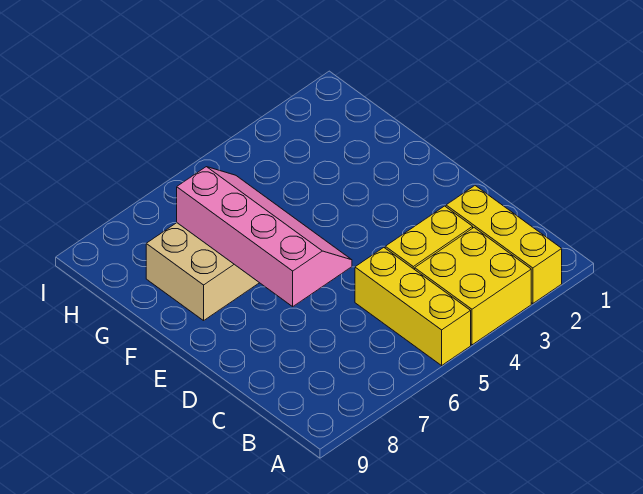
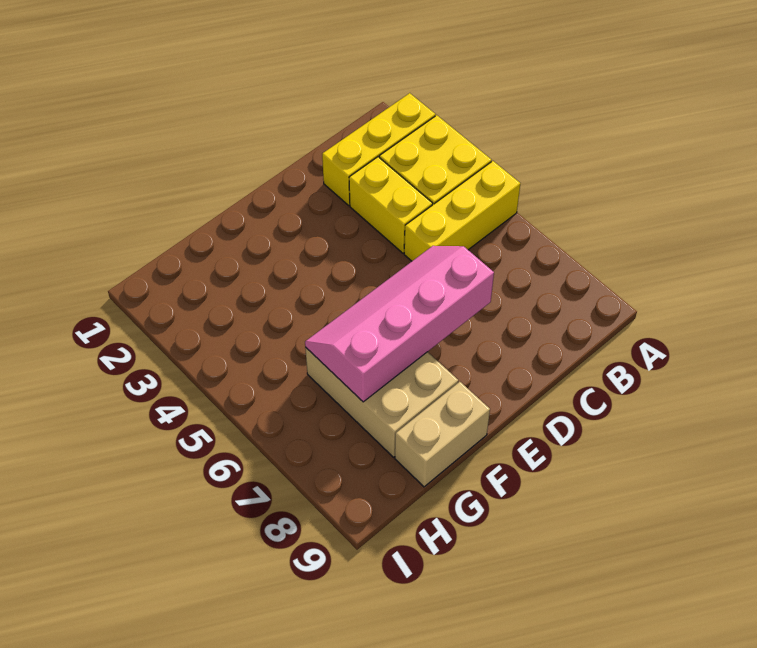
none -> tan brick F9:G9 level 1

